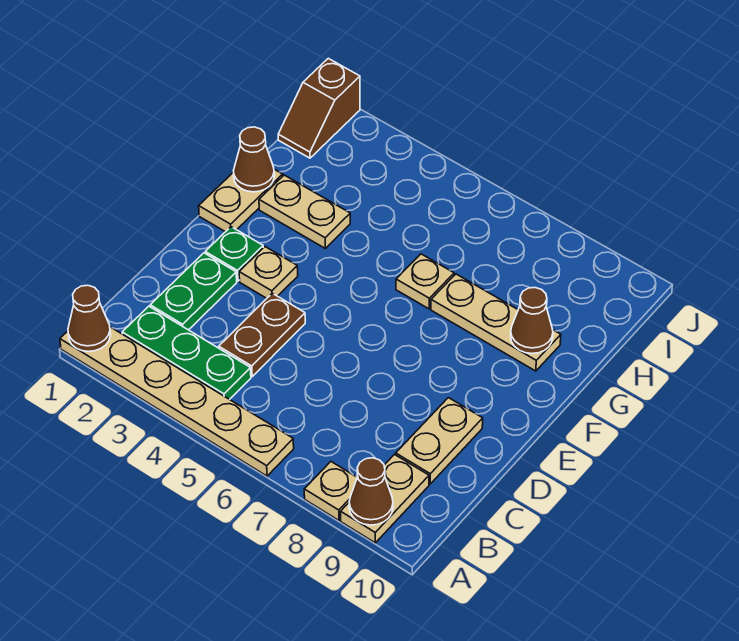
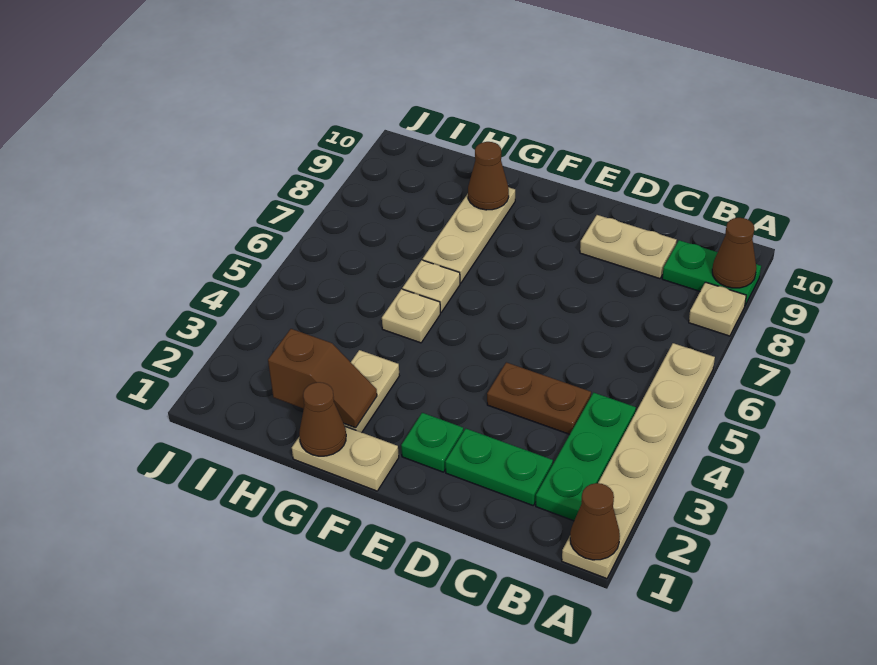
tan plate A9:B9 level 1 -> green plate A9:B9 level 1
tan plate E3 level 1 -> tan plate G5 level 1
brown slope I1:J1 level 1 top J -> brown slope G2:H2 level 2 top H

